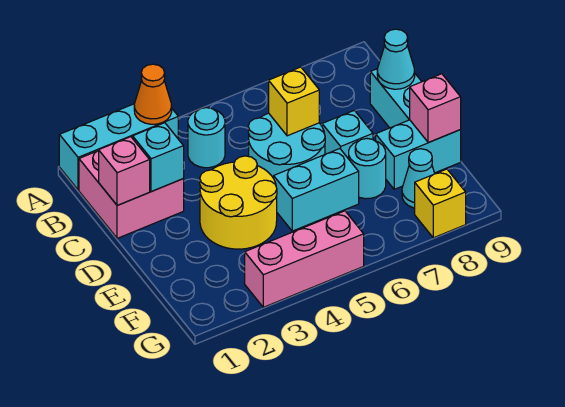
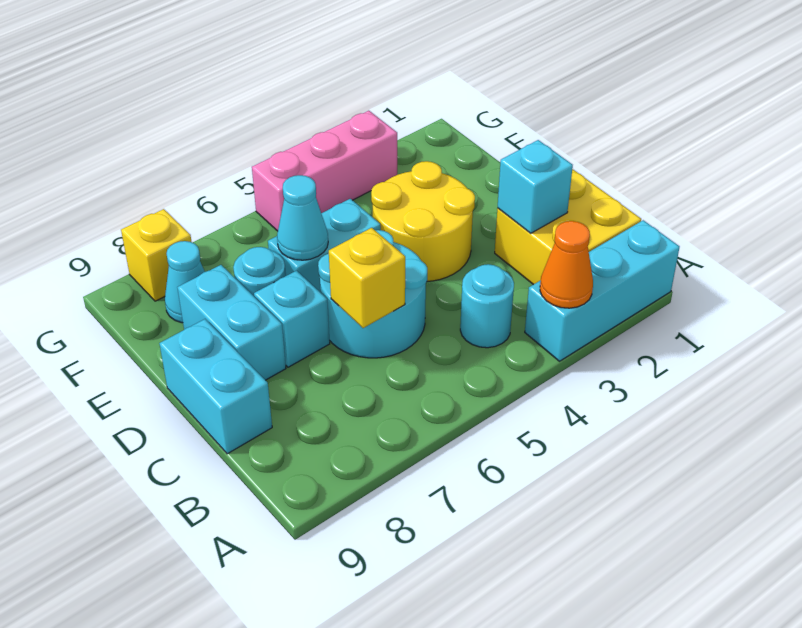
pink brick B1:C2 level 1 -> yellow brick B1:C2 level 1
pink brick C1 level 2 -> none
cyan cone C9 level 2 -> cyan cone E6 level 2
cyan brick E8:E9 level 1 -> cyan brick D8:E8 level 1
pink brick E9 level 2 -> none

